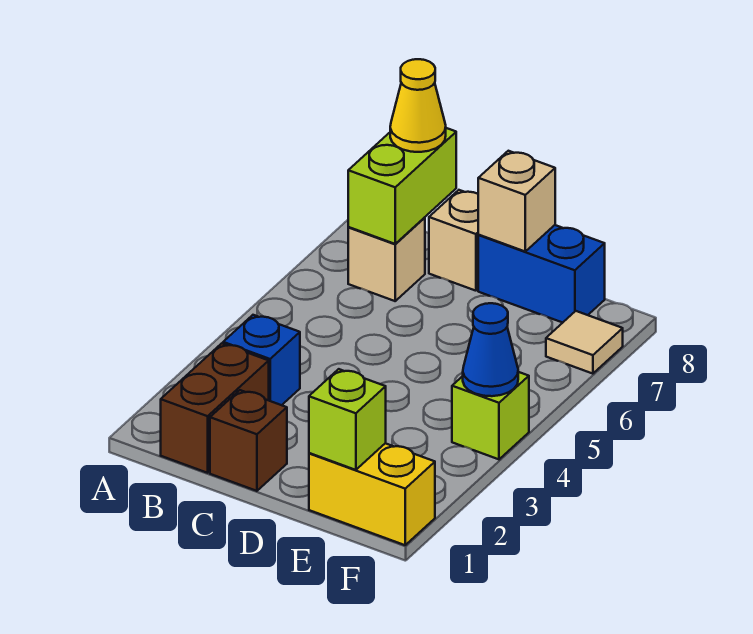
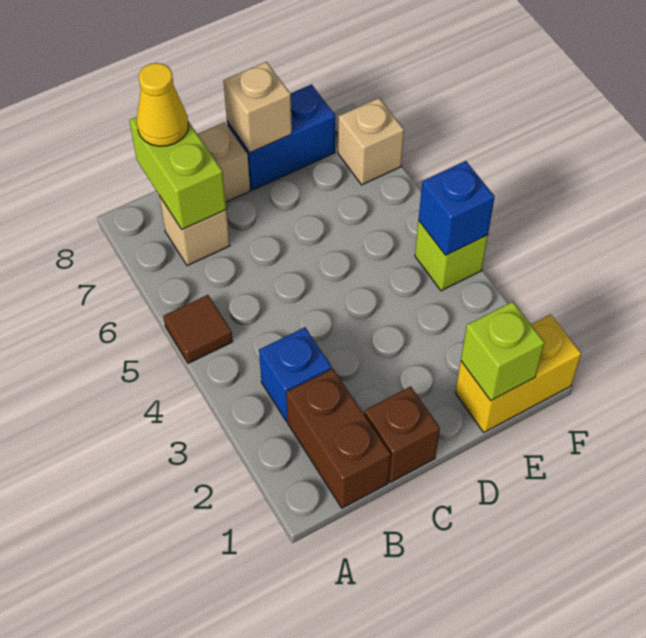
none -> brown tile A5 level 1
blue cone F4 level 2 -> blue brick F4 level 2
tan tile F7 level 1 -> tan brick F7 level 1

